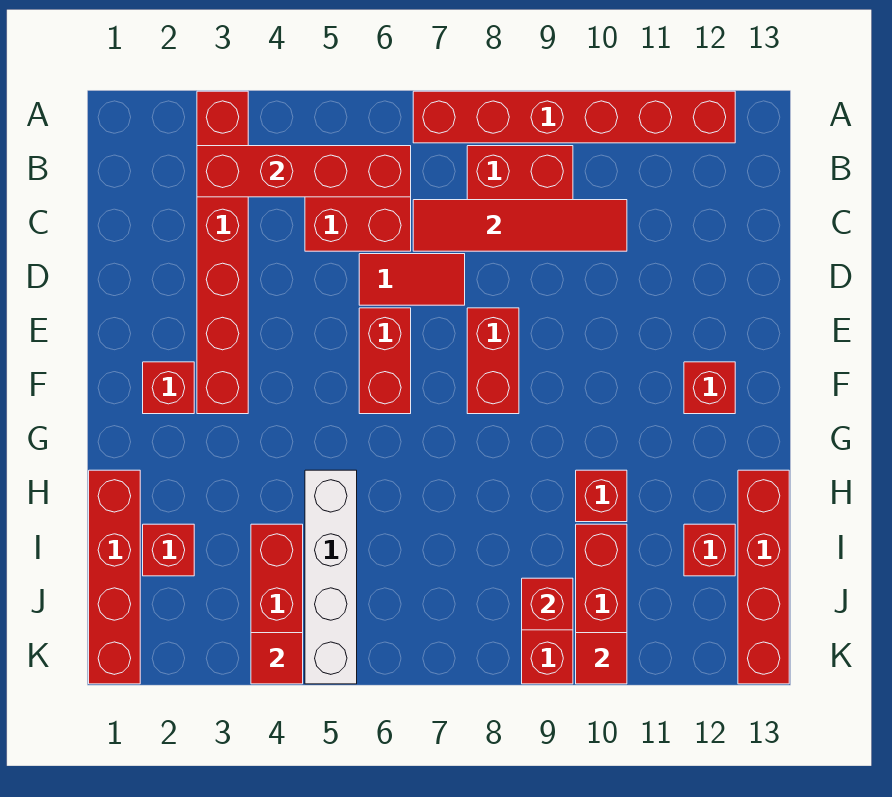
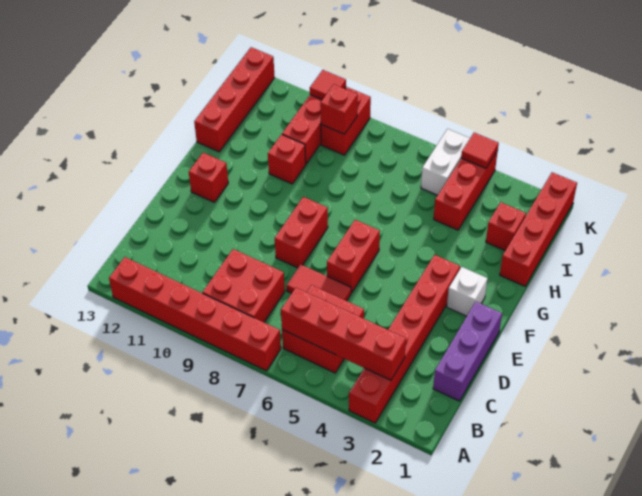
none -> purple brick C1:E1 level 1
red tile C7:C10 level 2 -> none
red brick F2 level 1 -> white brick F2 level 1
white brick H5:K5 level 1 -> white brick J5:K5 level 1
red brick I12 level 1 -> none

